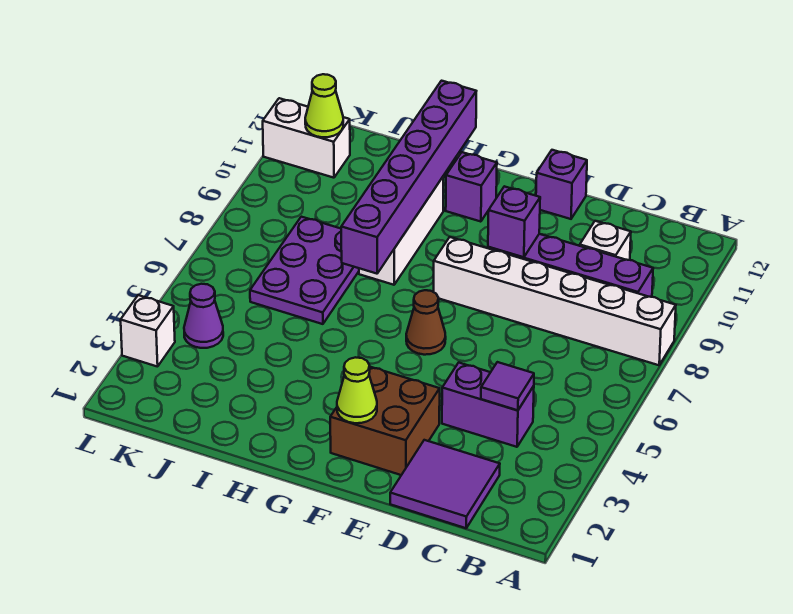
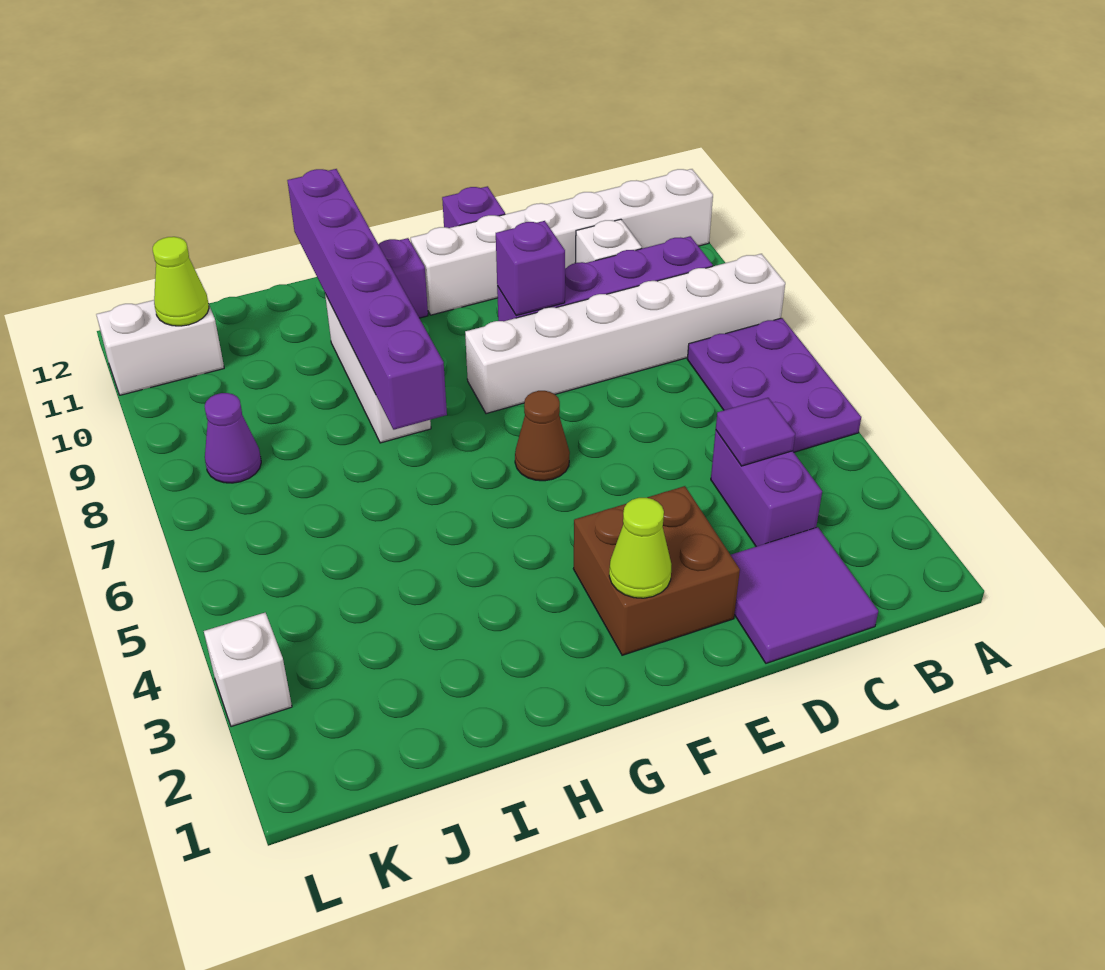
none -> white brick A11:F11 level 1
purple brick C4:D4 level 1 -> purple brick C3:C4 level 1
purple plate I6:J8 level 1 -> purple plate A5:B7 level 1
purple cone K4 level 1 -> purple cone K8 level 1

